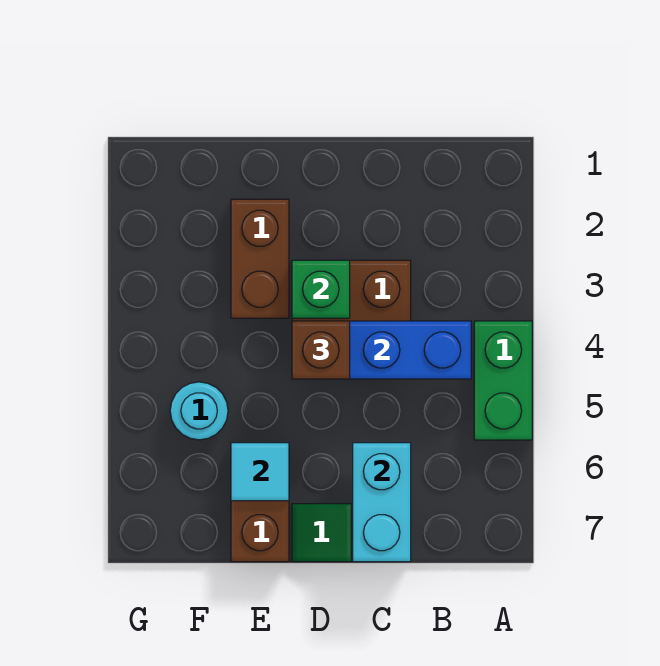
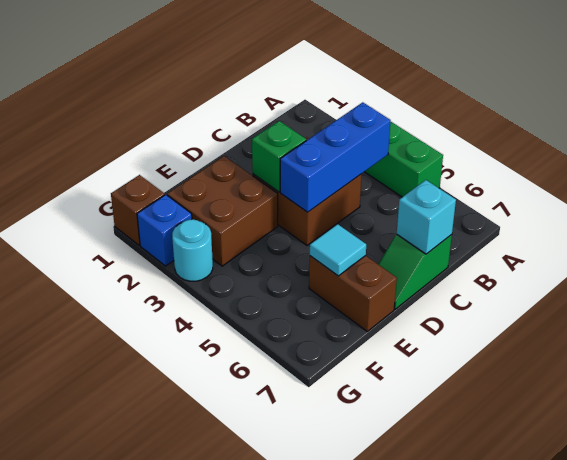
cyan brick C6:C7 level 2 -> cyan brick C7 level 2
brown brick D4 level 3 -> brown brick G1 level 1
brown brick E2:E3 level 1 -> brown brick E2:F3 level 1
cyan round brick F5 level 1 -> cyan round brick G3 level 1
none -> blue brick G2 level 1

